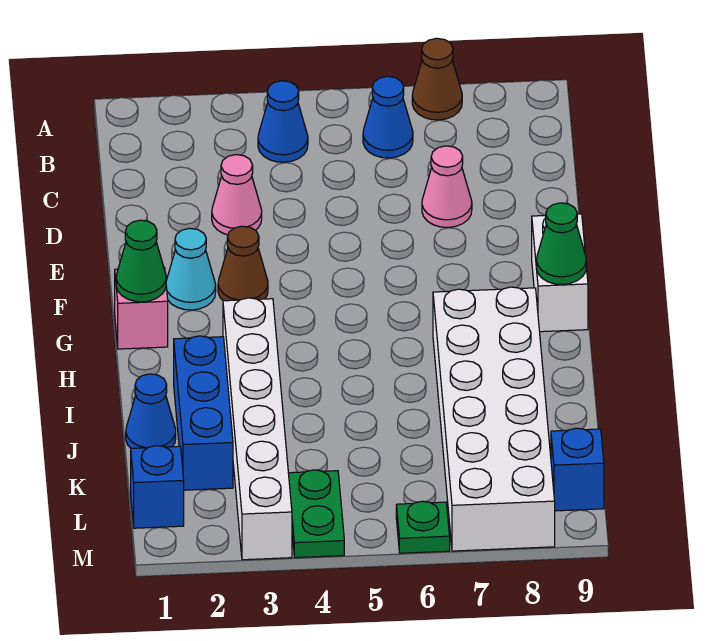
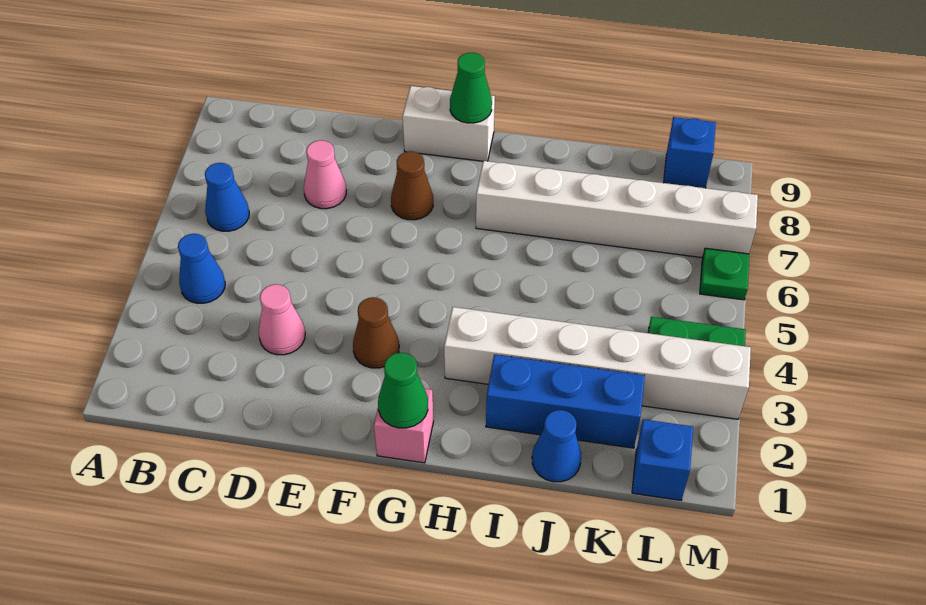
brown cone A7 level 1 -> brown cone F7 level 1
cyan cone F2 level 1 -> none
white brick H7:M8 level 1 -> white brick H7:M7 level 1

